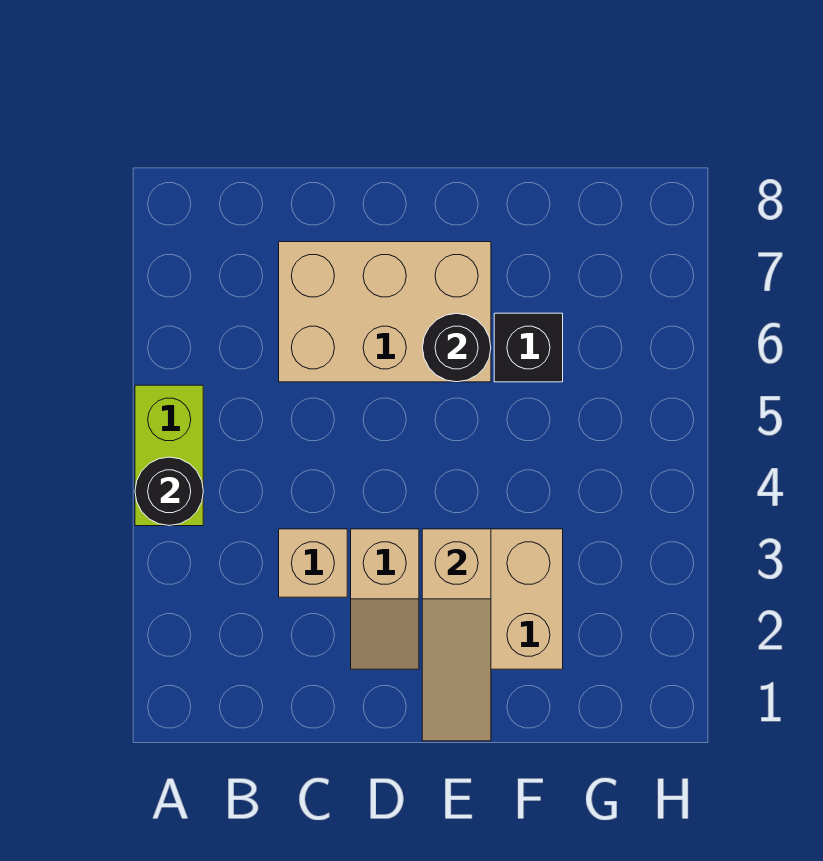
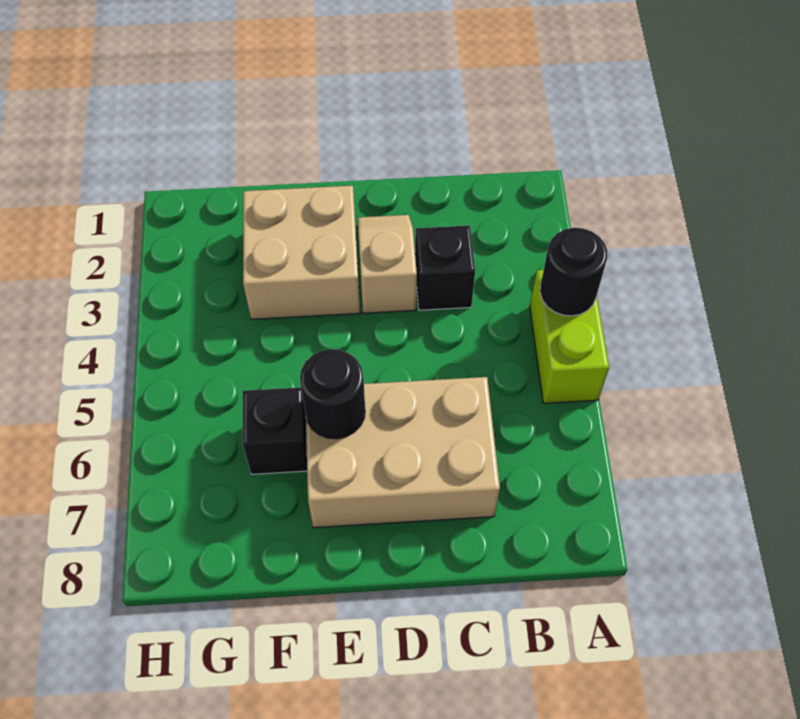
tan brick C3 level 1 -> black brick C3 level 1
tan slope E1:E3 level 2 top 3 -> none

